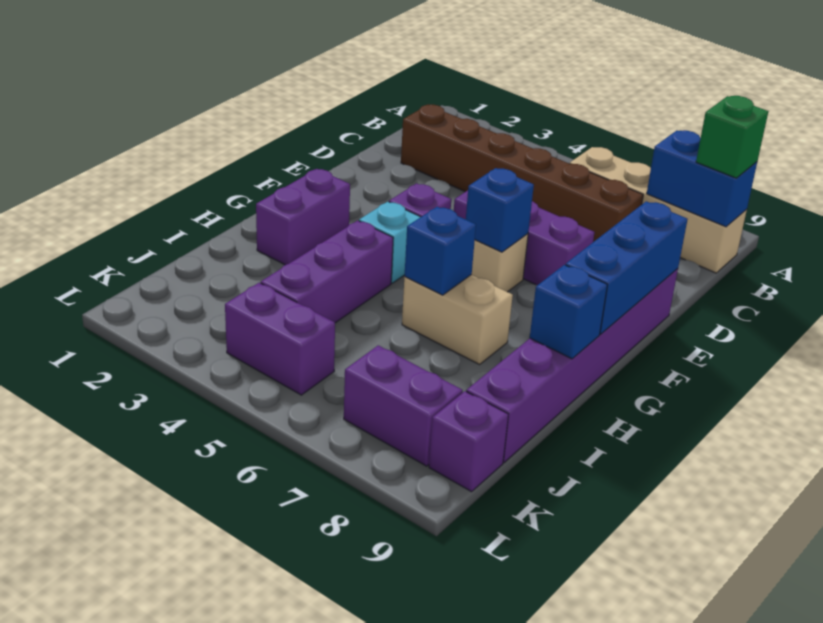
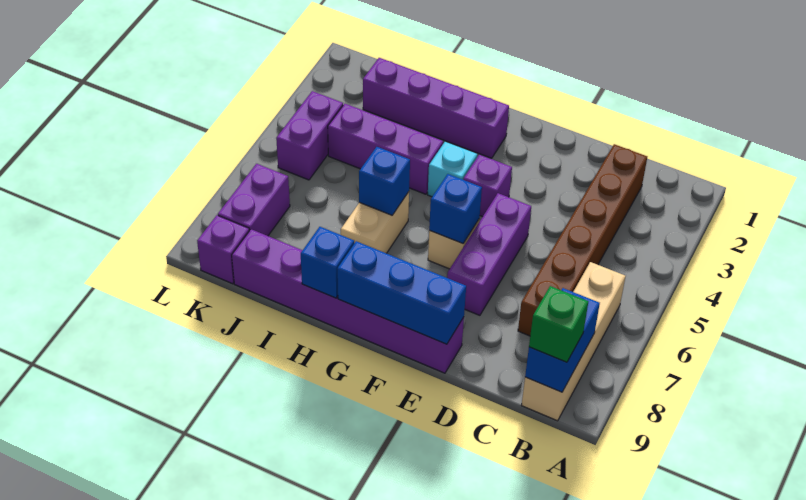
purple brick G2:H2 level 1 -> purple brick G2:J2 level 1

